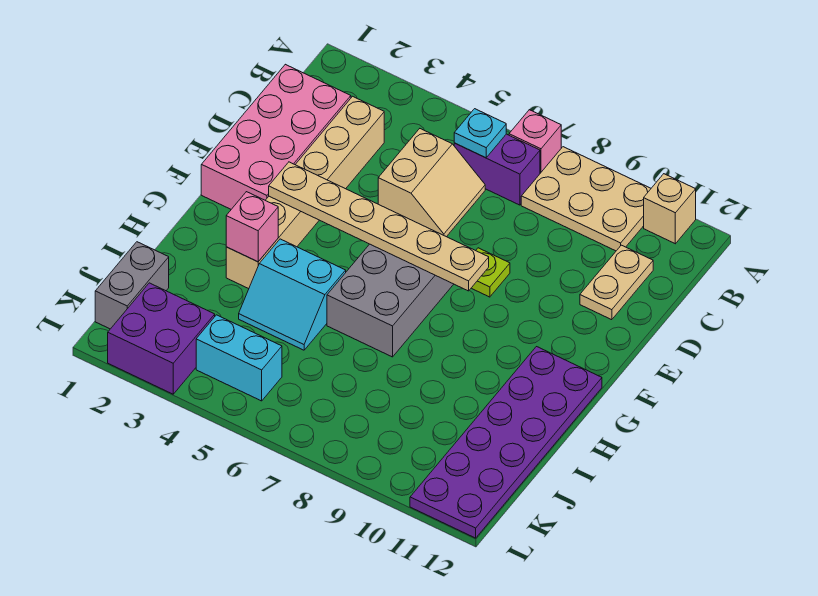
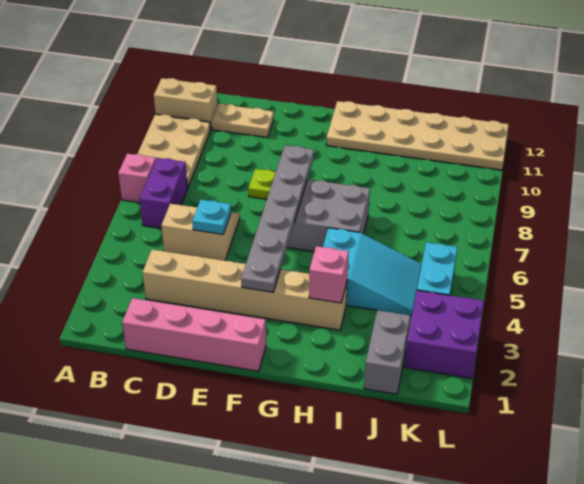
tan brick A11 level 1 -> tan brick A11:B11 level 1
cyan plate B6 level 2 -> cyan plate D5 level 2
pink brick C1:F2 level 1 -> pink brick C1:F1 level 1
tan plate F3:F8 level 2 -> grey plate F3:F8 level 2
purple plate G11:L12 level 1 -> tan plate G11:L12 level 1
cyan slope H4:I5 level 1 top H -> cyan slope H4:J5 level 1 top H
grey brick J1:K1 level 1 -> grey brick J1:J2 level 1

